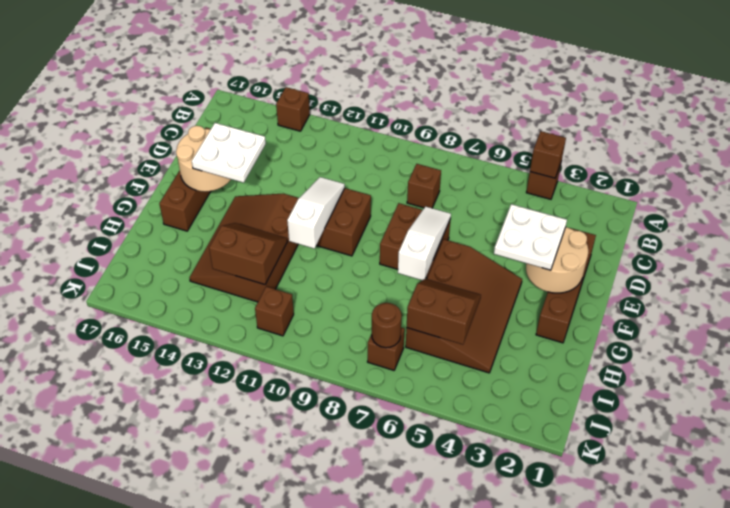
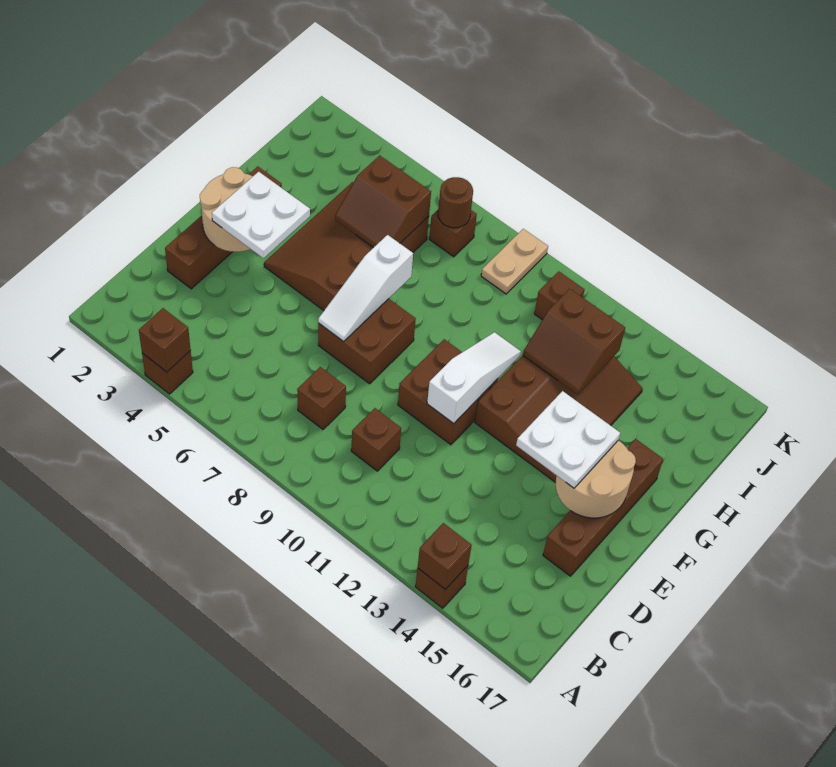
none -> brown brick A14 level 2
none -> brown brick C10 level 1
white slope E11:G11 level 2 top G -> white slope E11:G11 level 2 top E
none -> tan plate J9:K9 level 1

